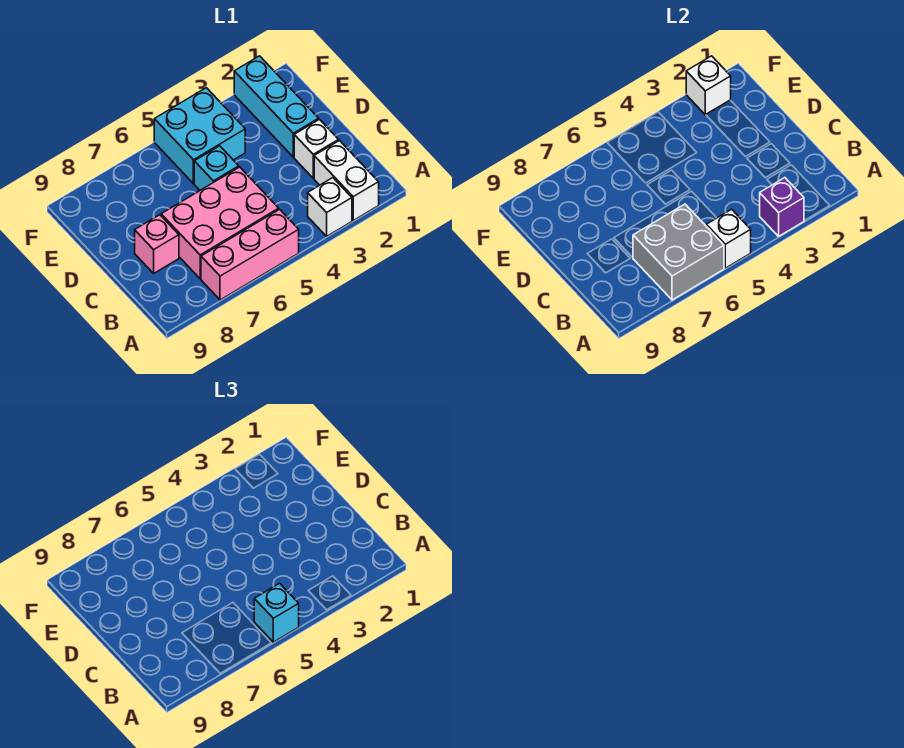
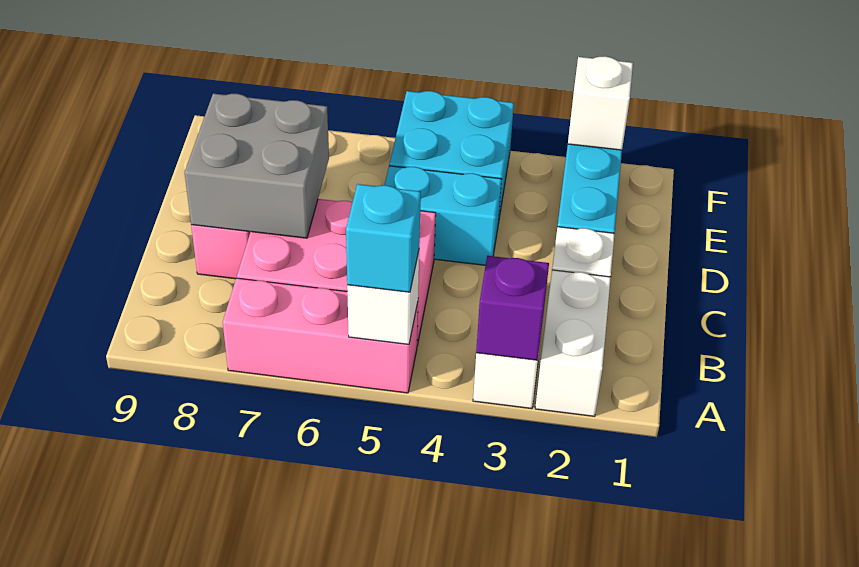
grey brick A6:B7 level 2 -> grey brick C7:D8 level 2
cyan brick D5 level 1 -> cyan brick D4:D5 level 1

